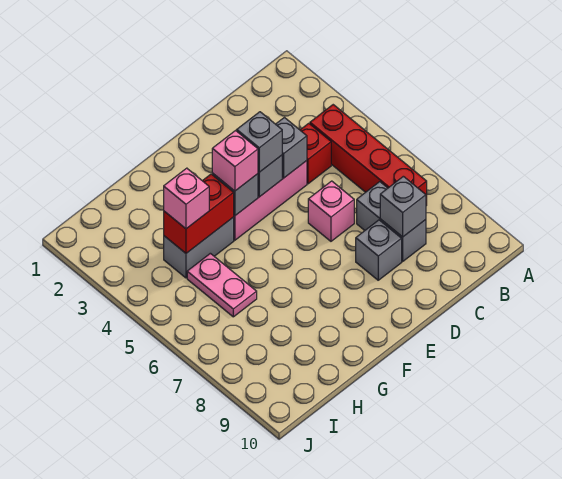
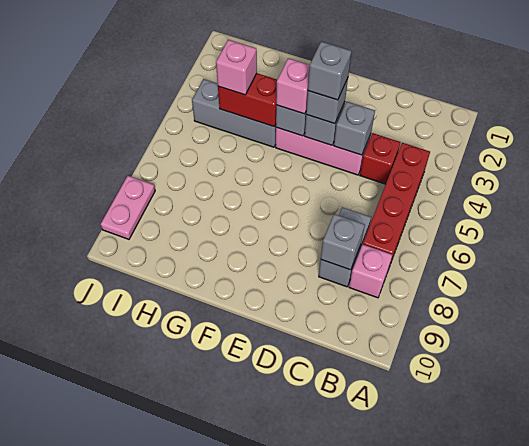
pink brick D6 level 1 -> pink brick B8 level 1
grey brick D8 level 1 -> grey brick E4 level 4
grey brick G4:H4 level 1 -> grey brick G4:I4 level 1
pink plate H5:H6 level 1 -> pink plate J8:J9 level 1

